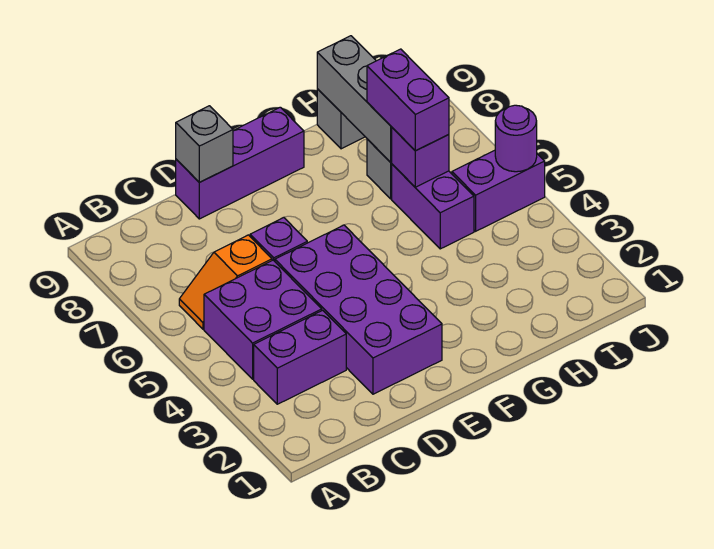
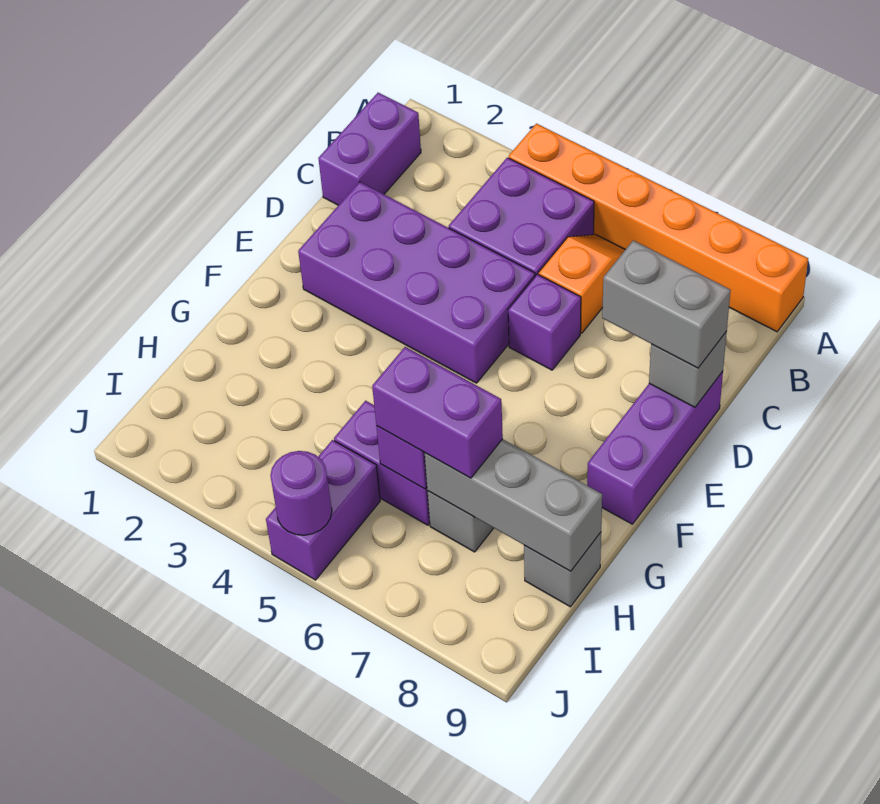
none -> orange brick A4:A9 level 1
purple brick B3:C3 level 1 -> purple brick B1:C1 level 1
none -> grey brick D8:D9 level 3

